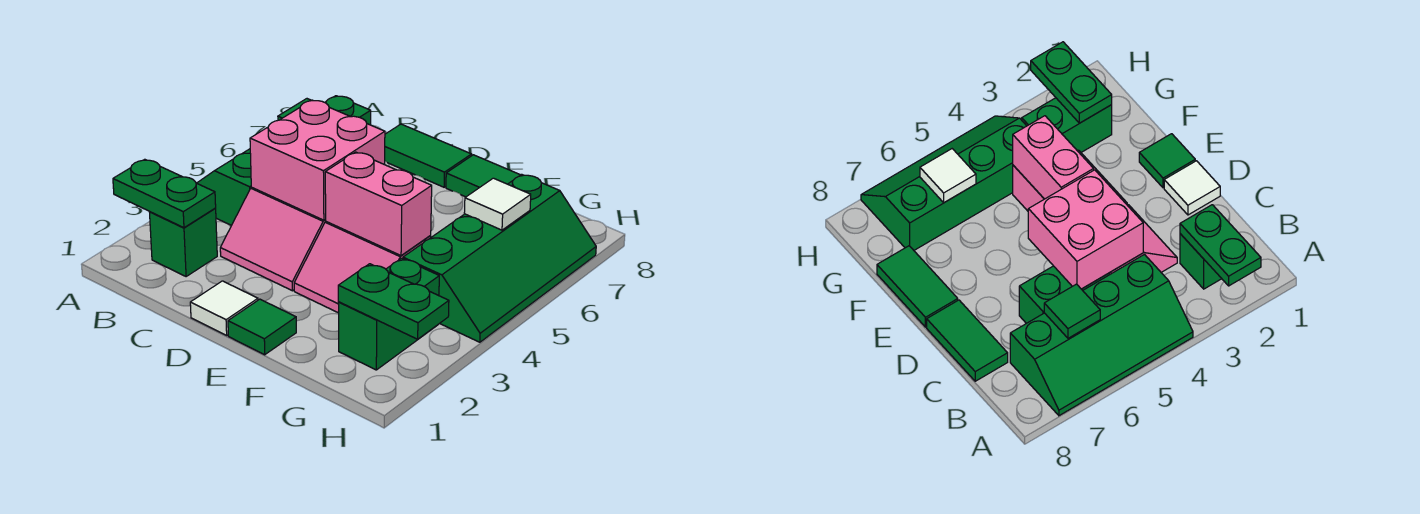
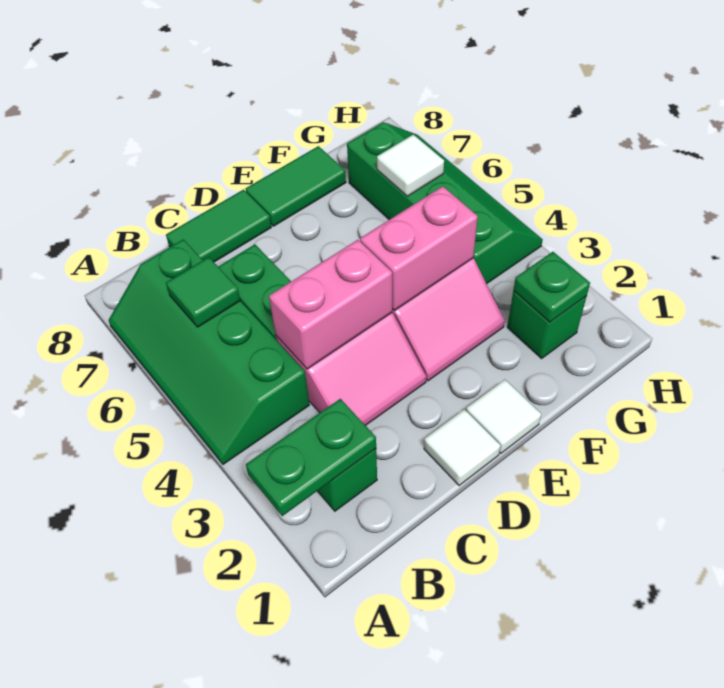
pink brick C4:D5 level 2 -> pink brick C4:D4 level 2
green tile E1 level 1 -> white tile E1 level 1
green brick G2:G3 level 1 -> green brick G2 level 1
green plate G2:H2 level 2 -> green plate G2 level 2

